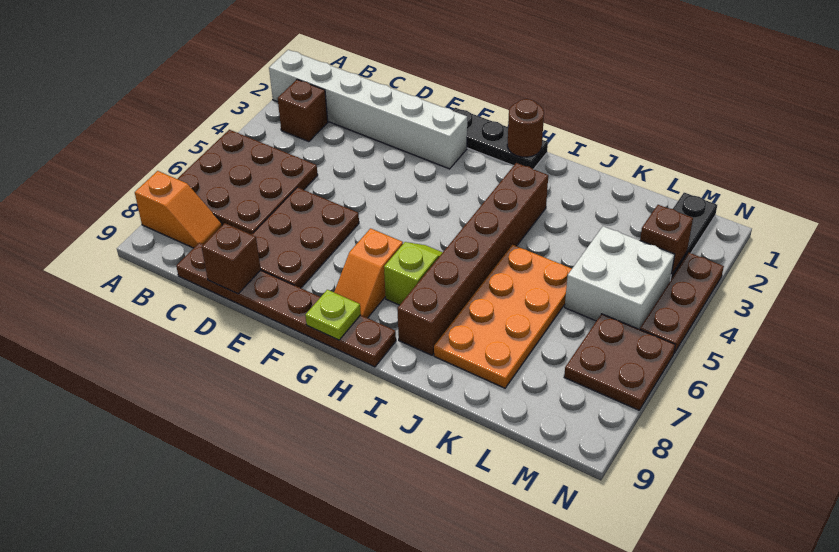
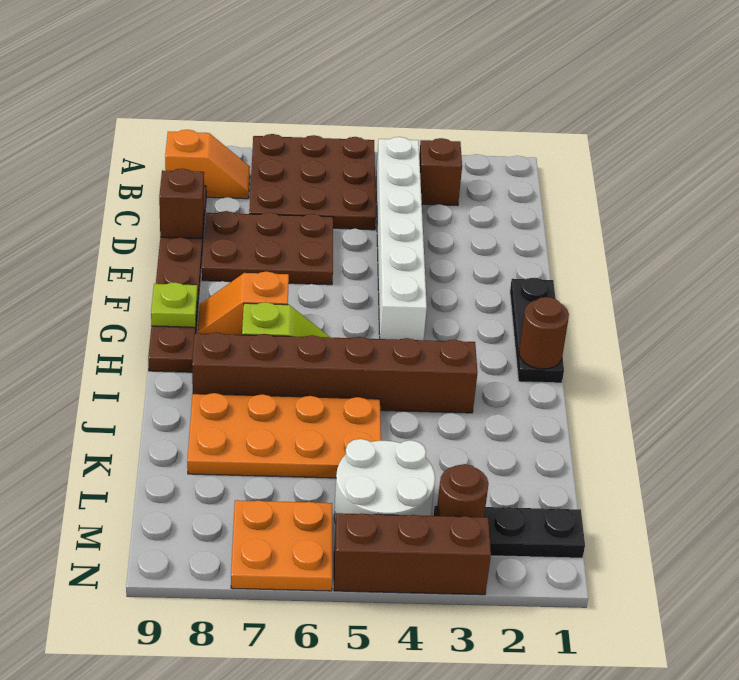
white brick A2:F2 level 1 -> white brick B4:G4 level 1
orange slope A8:B8 level 1 top A -> orange slope B8:B9 level 1 top 9
white brick L4:M5 level 1 -> white round brick L4:M5 level 1
brown brick M3 level 2 -> brown round brick M3 level 2
brown plate M6:N7 level 1 -> orange plate M6:N7 level 1
brown plate N3:N5 level 1 -> brown brick N3:N5 level 1

